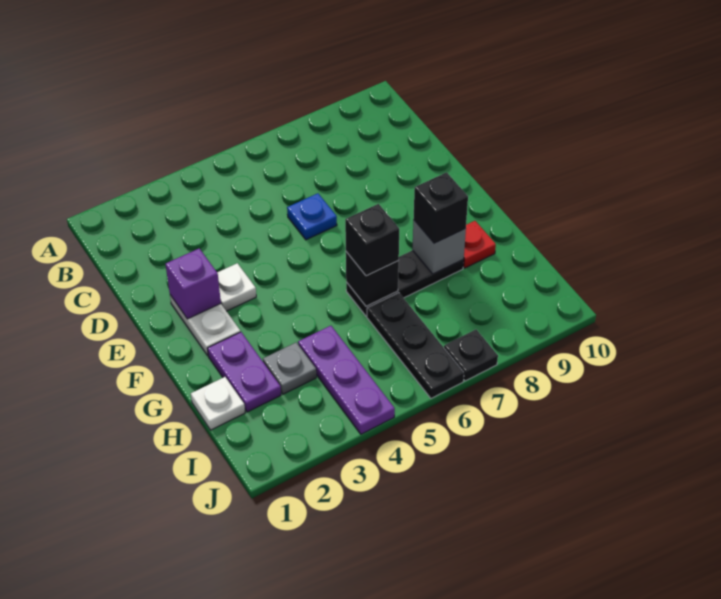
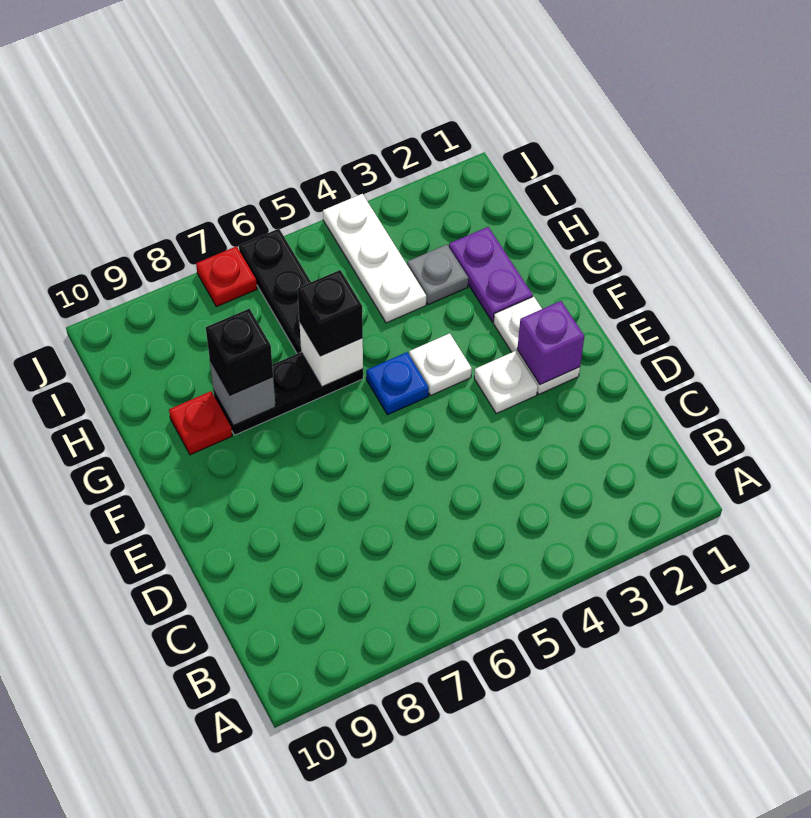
blue plate D6 level 1 -> blue plate F5 level 1
black brick G6 level 2 -> white brick G6 level 2
white plate H1 level 1 -> white plate F4 level 1
purple plate H4:J4 level 1 -> white plate H4:J4 level 1
black plate J7 level 1 -> red plate J7 level 1

